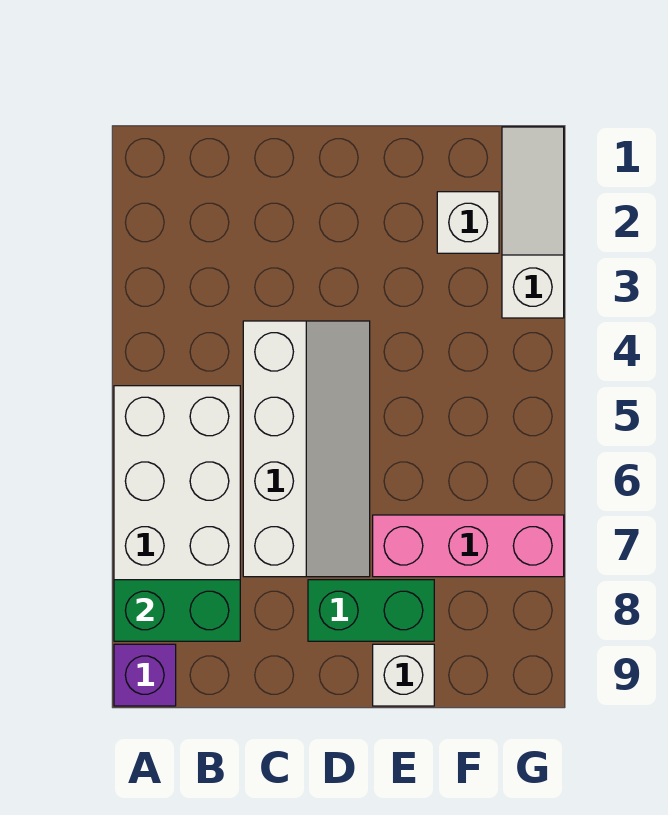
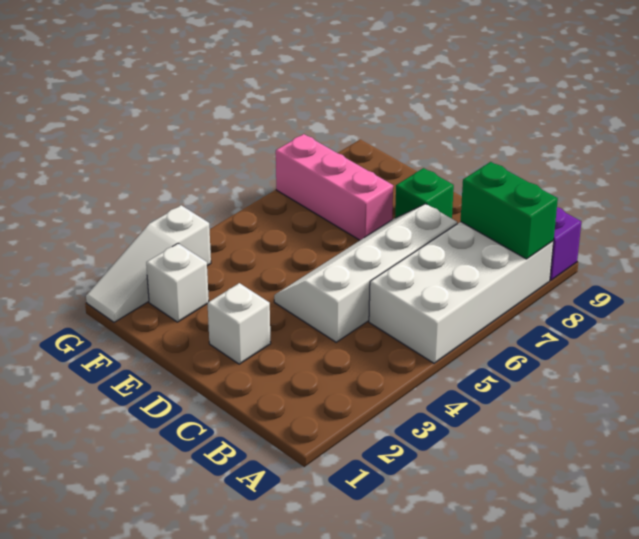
green brick D8:E8 level 1 -> green brick D8 level 1
white brick E9 level 1 -> white brick D2 level 1

